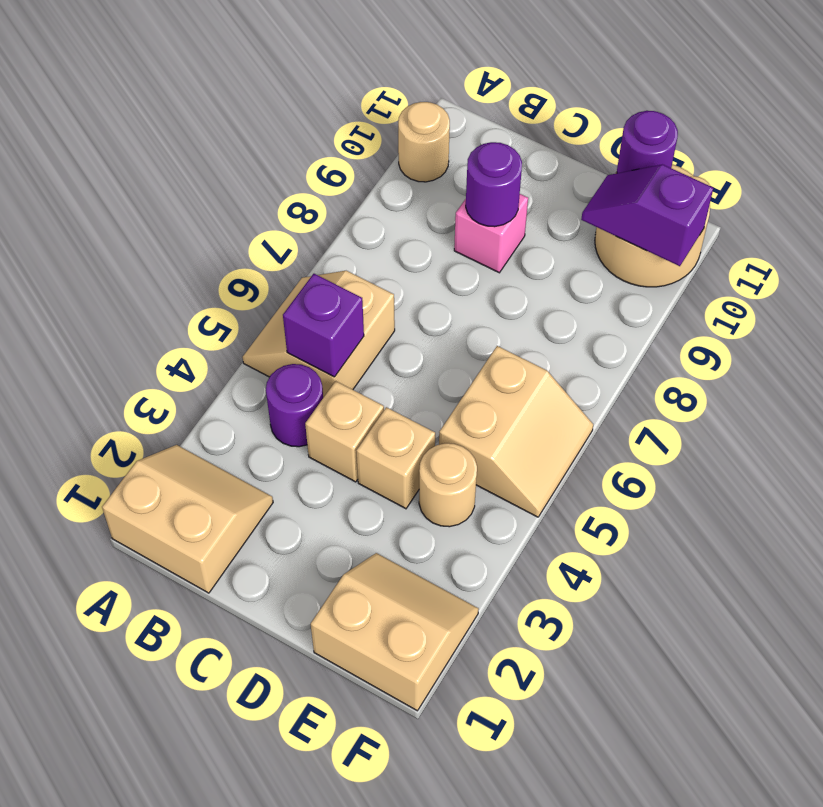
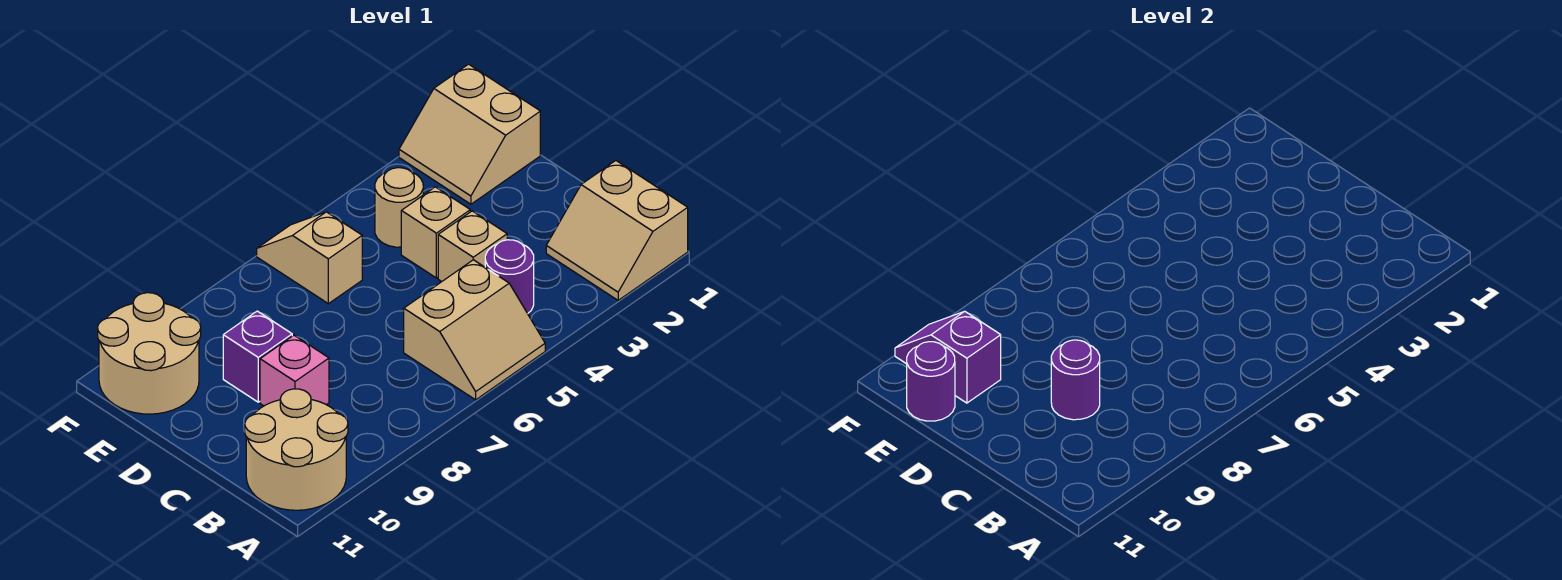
tan round brick A10 level 1 -> tan round brick A10:B11 level 1
purple brick B5 level 2 -> purple brick D9 level 1
tan slope E5:F6 level 1 top E -> tan slope E6:F6 level 1 top E
purple slope E10:F10 level 2 top F -> purple slope E10:F10 level 2 top E

